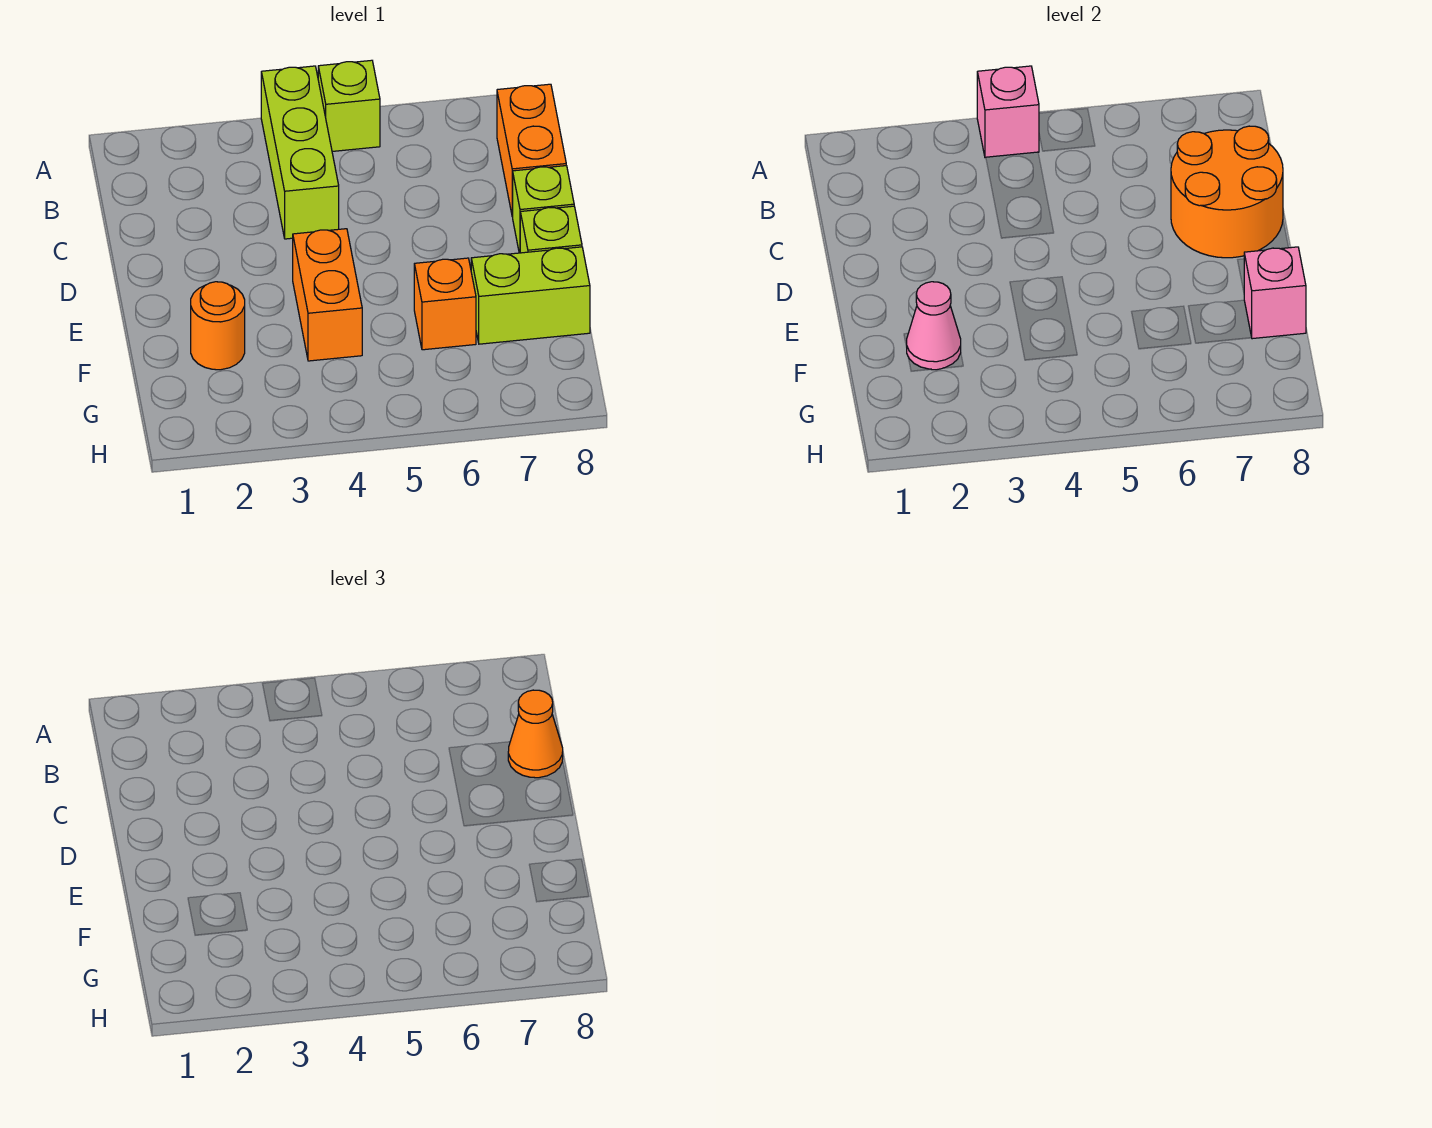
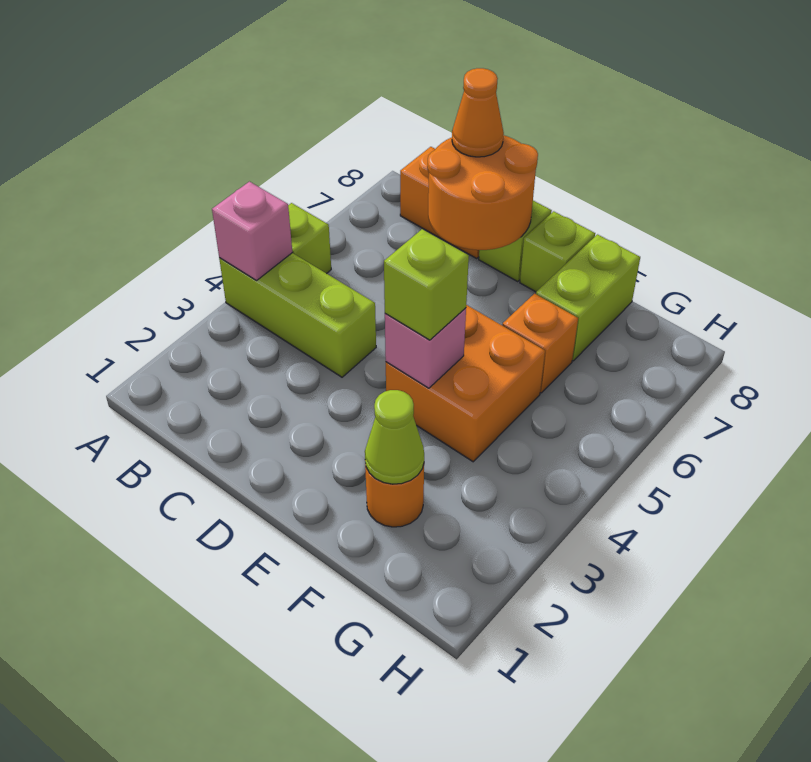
orange brick E4:F4 level 1 -> orange brick E4:F5 level 1
none -> lime brick E4 level 3
pink cone F2 level 2 -> lime cone F2 level 2
pink brick F8 level 2 -> pink brick E4 level 2

